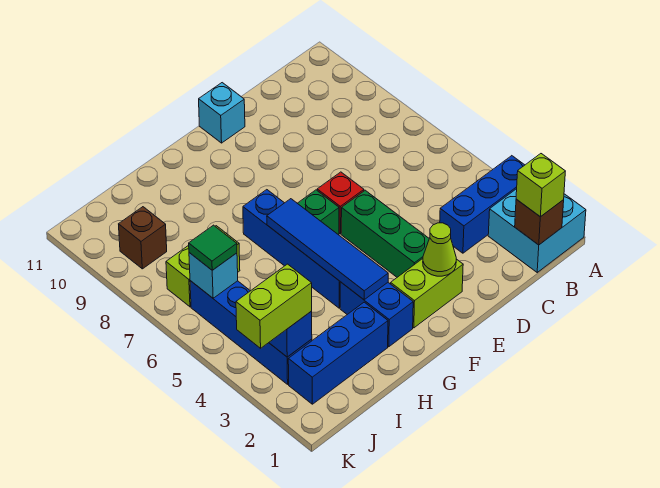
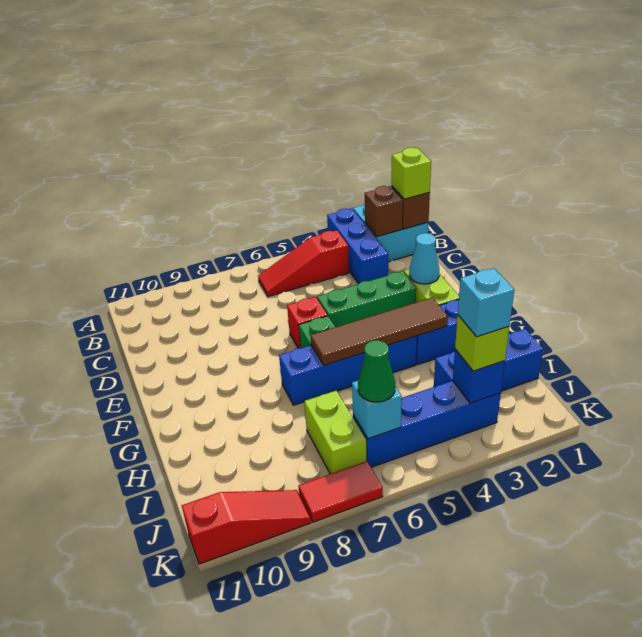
none -> red slope B4:B6 level 1 top 4
lime cone E2 level 2 -> cyan cone E2 level 2
cyan brick E11 level 1 -> cyan brick J3 level 4
blue tile G3:G6 level 2 -> brown tile G3:G6 level 2
blue brick H2:J2 level 1 -> blue brick I1:I3 level 1
lime brick J3:K3 level 3 -> lime brick J3 level 3
green tile J6 level 3 -> green cone J6 level 3
brown brick J9 level 1 -> brown brick B2 level 2
none -> red tile K7:K8 level 1
none -> red slope K9:K11 level 1 top 11

